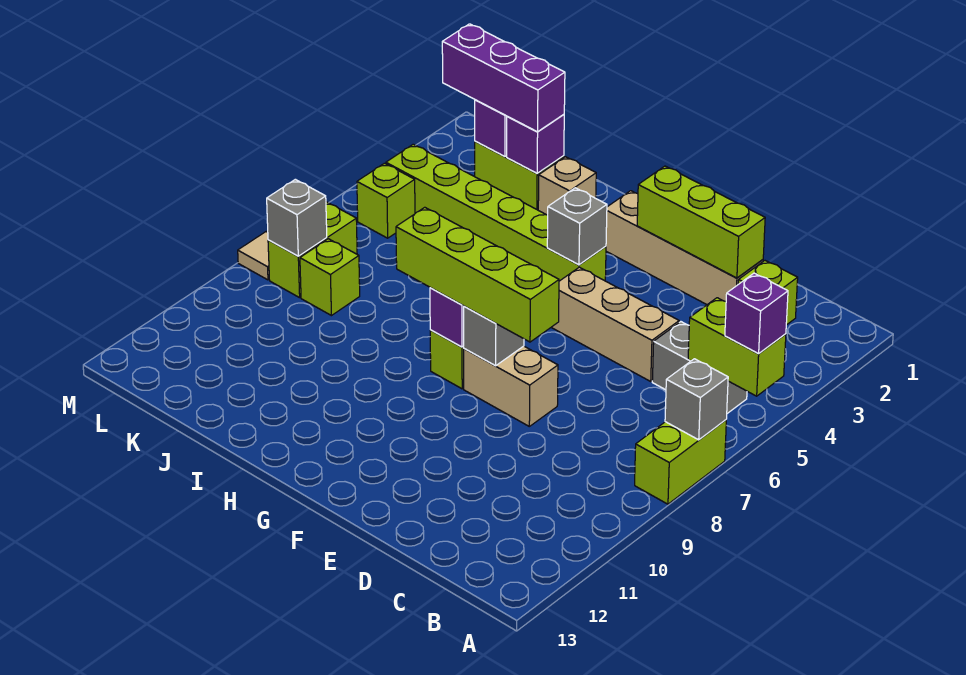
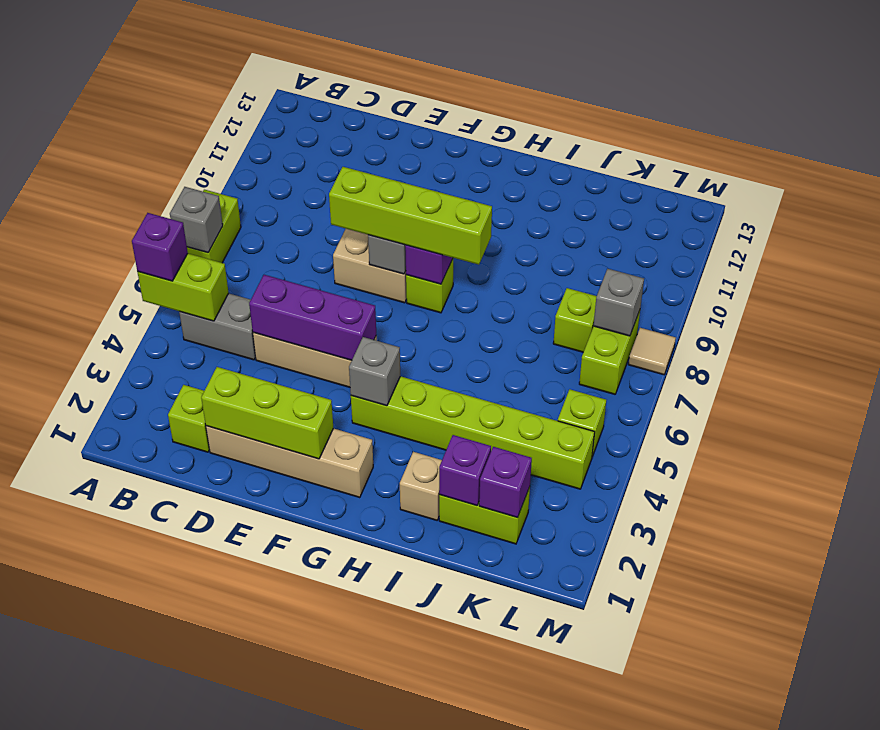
purple brick J2:L2 level 3 -> purple brick D5:F5 level 2

